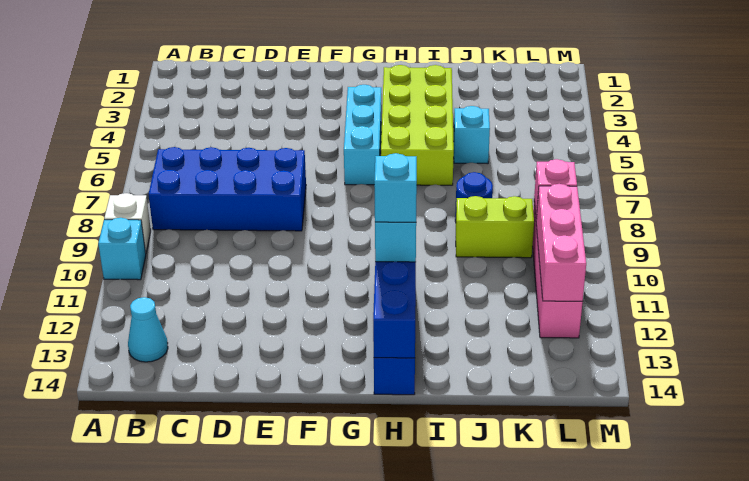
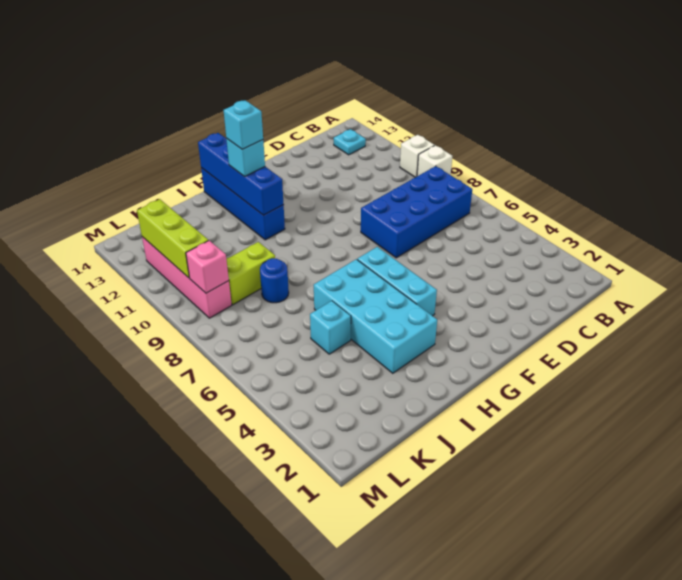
cyan brick A10 level 1 -> white brick A10 level 1
cyan cone B13 level 1 -> cyan plate B13 level 1
lime brick H3:I6 level 1 -> cyan brick H3:I6 level 1
pink brick L10:L12 level 2 -> lime brick L10:L12 level 2

